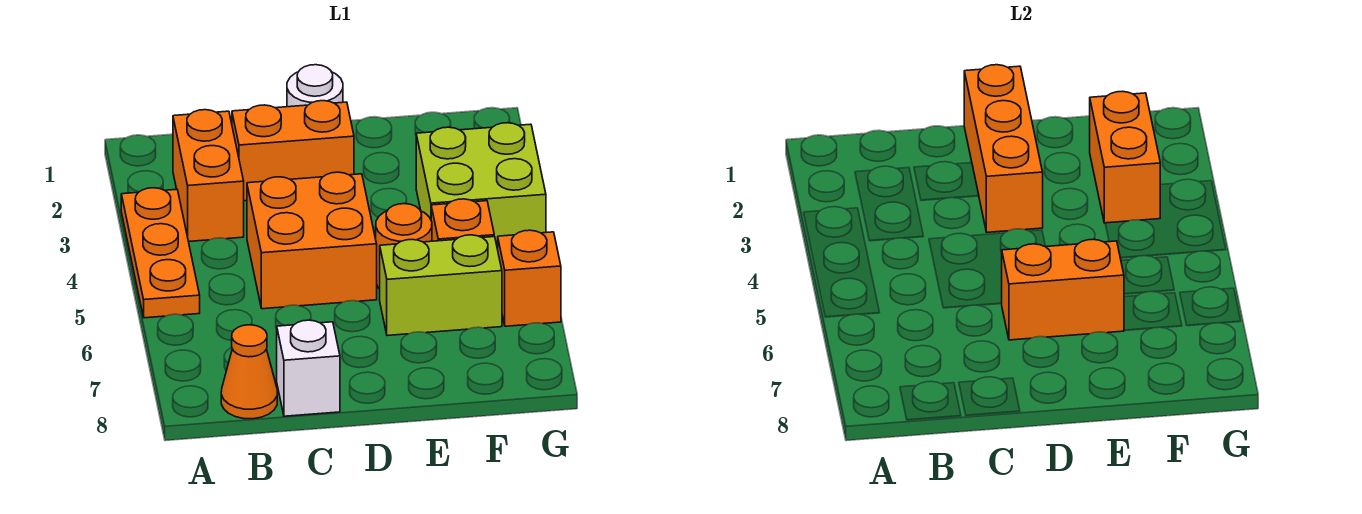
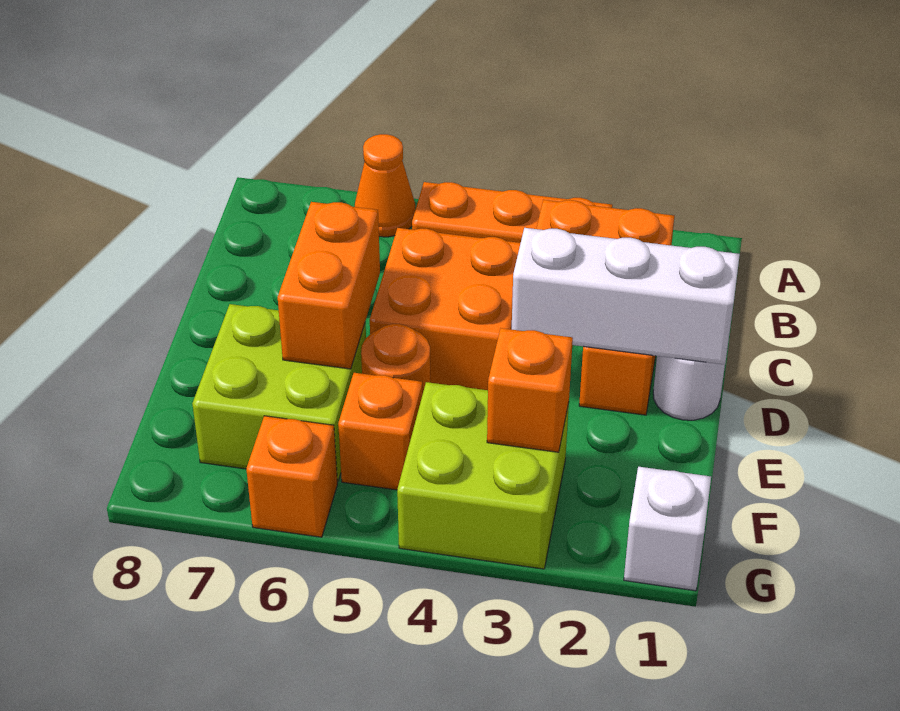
orange cone B8 level 1 -> orange cone A6 level 1
white brick C8 level 1 -> white brick G1 level 1
orange brick D1:D3 level 2 -> white brick D1:D3 level 2
lime brick E6:F6 level 1 -> lime brick E6:F7 level 1
orange brick F2:F3 level 2 -> orange brick F3 level 2

